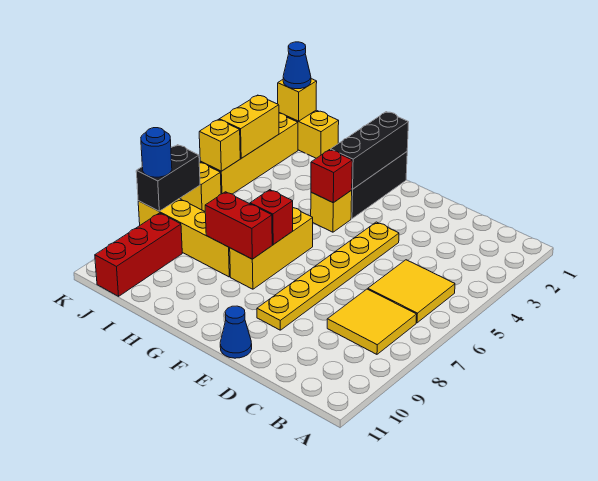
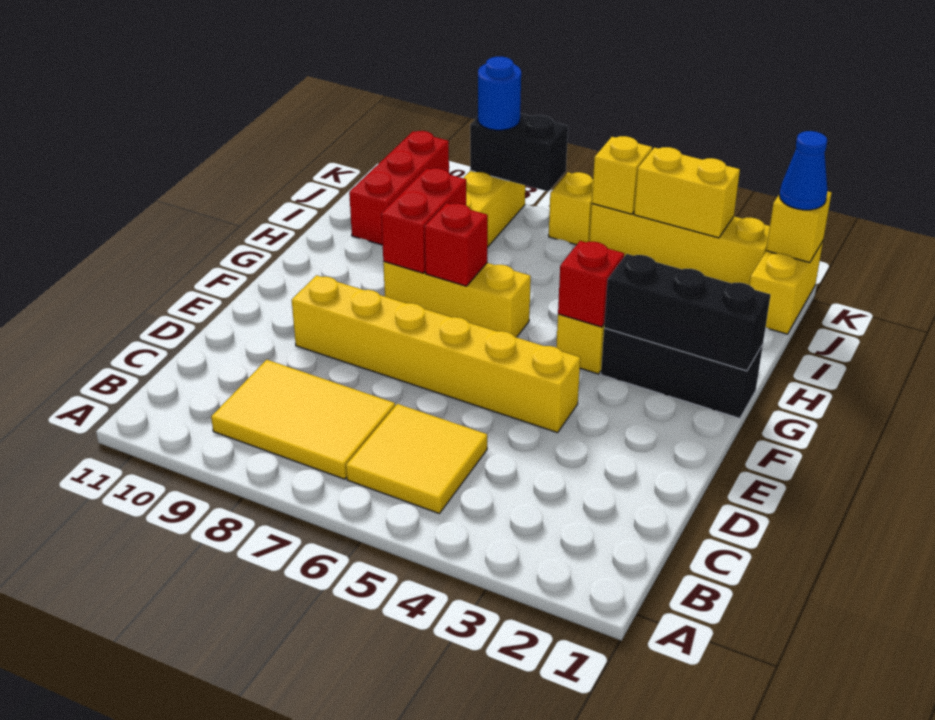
yellow tile B7:C8 level 1 -> yellow tile B7:C9 level 1
yellow plate E4:E9 level 1 -> yellow brick E4:E9 level 1
blue cone E11 level 1 -> none
red brick J9:J11 level 1 -> red brick I10:K10 level 1

